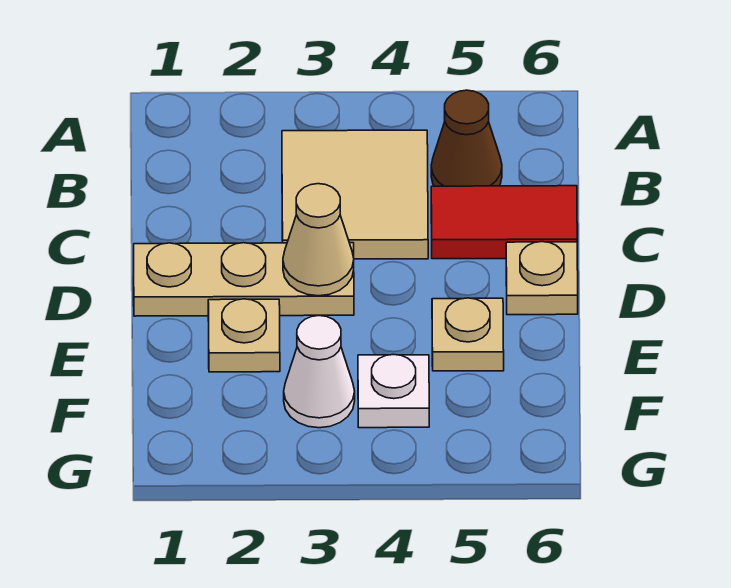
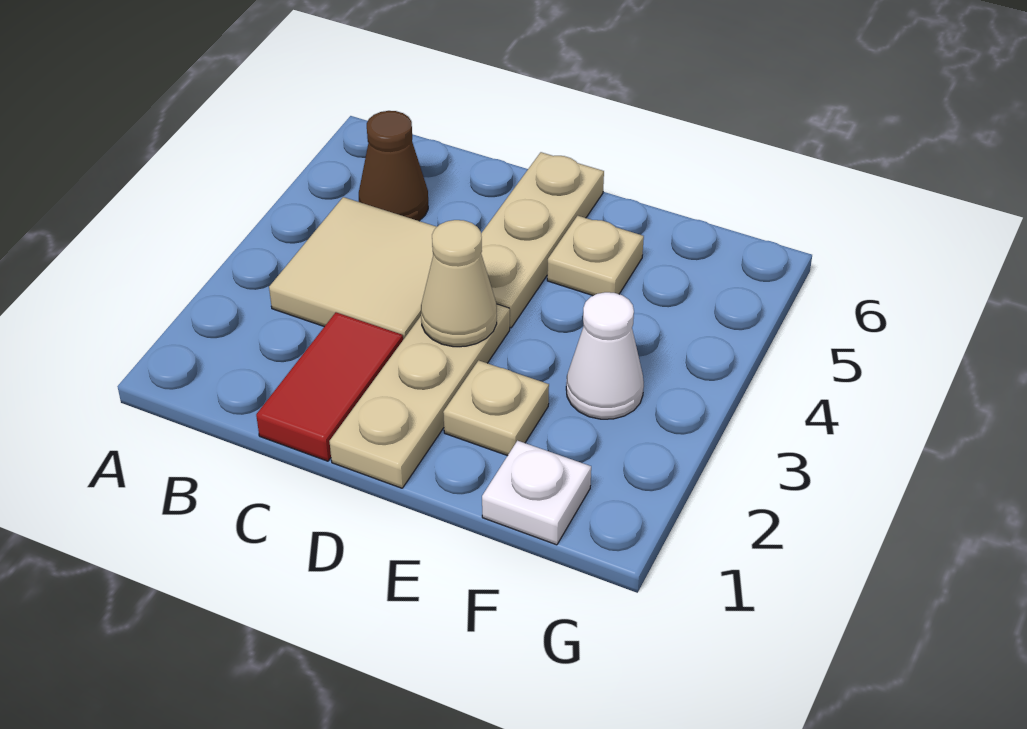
red tile C5:C6 level 1 -> red tile C1:C2 level 1
tan plate D6 level 1 -> tan plate D4:D6 level 1
white plate F4 level 1 -> white plate F1 level 1

